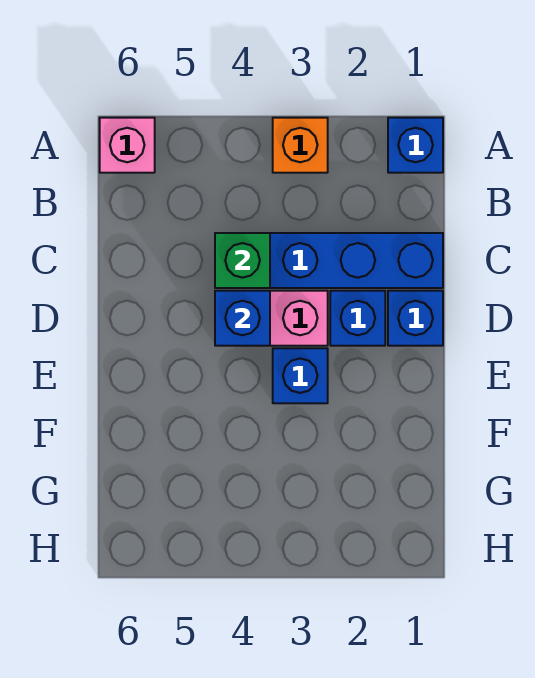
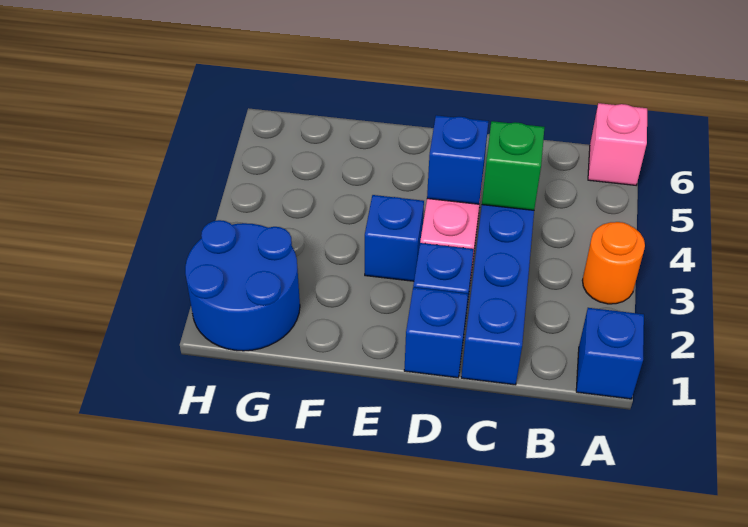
orange brick A3 level 1 -> orange round brick A3 level 1
none -> blue round brick G1:H2 level 1

